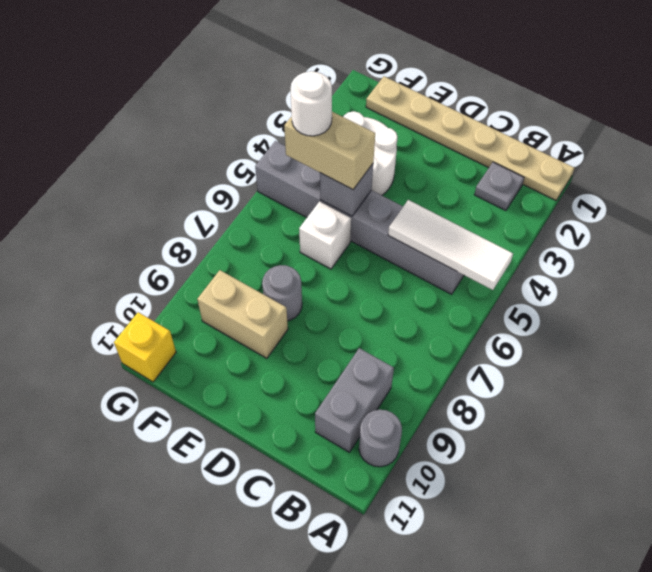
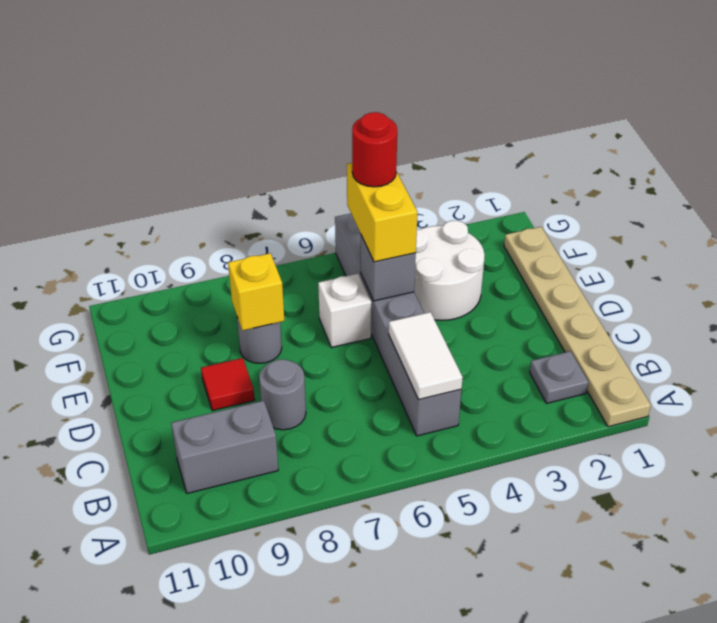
white tile A5:C5 level 2 -> white tile B5:C5 level 2
grey round brick A10 level 1 -> grey round brick C8 level 1
none -> red tile D9 level 1
tan brick E5:F5 level 3 -> yellow brick E5:F5 level 3
tan brick E9:F9 level 1 -> none
white round brick F5 level 4 -> red round brick F5 level 4
yellow brick G11 level 1 -> yellow brick E8 level 2

